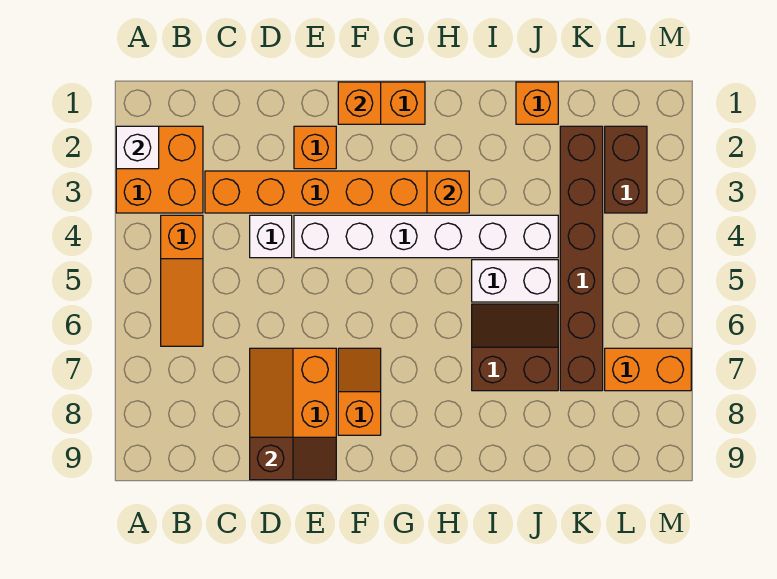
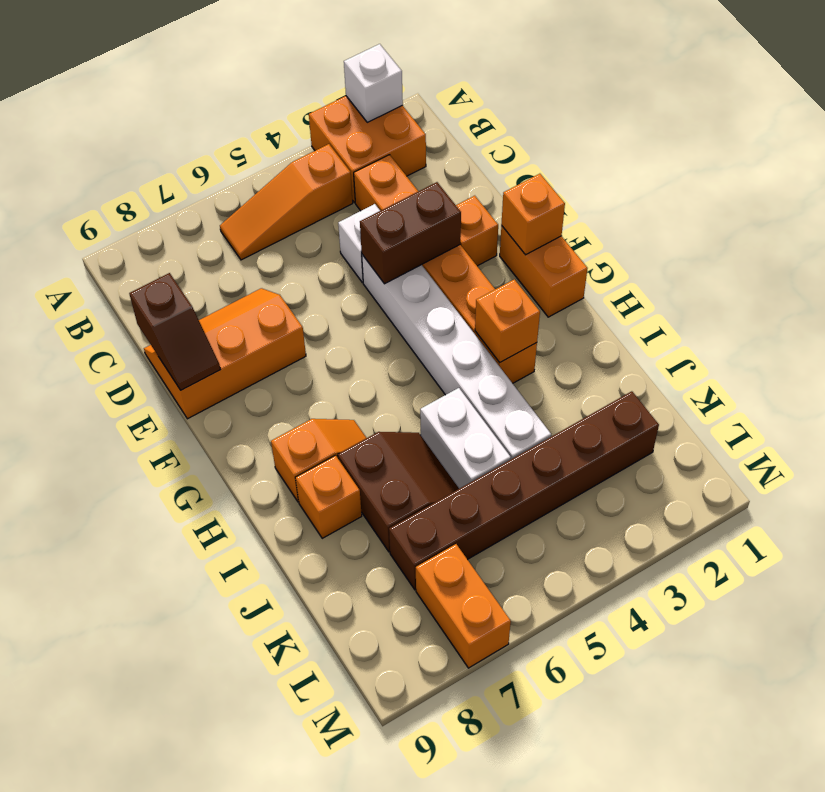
orange slope F7:F8 level 1 top 8 -> orange slope H7:H8 level 1 top 8
orange brick J1 level 1 -> orange brick I8 level 1
brown brick L2:L3 level 1 -> brown brick E3:E4 level 2

